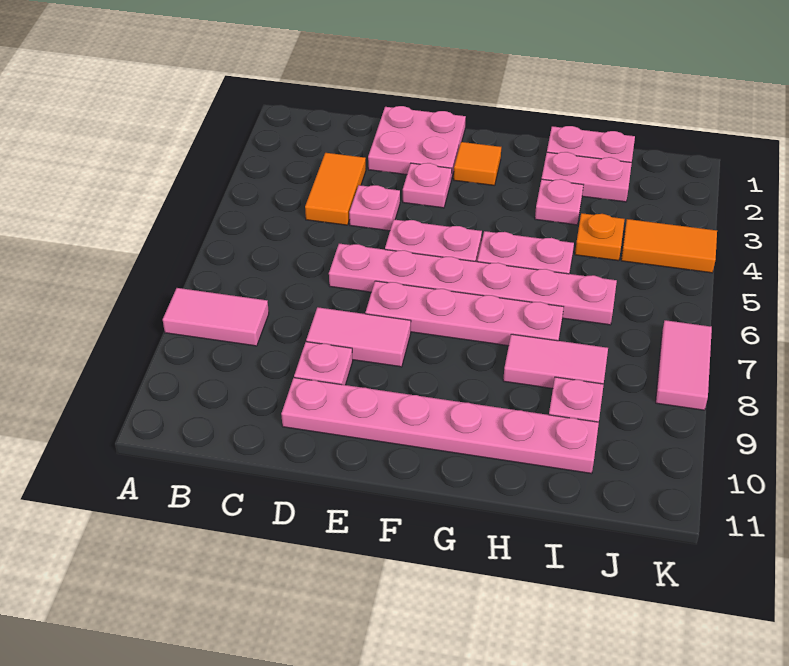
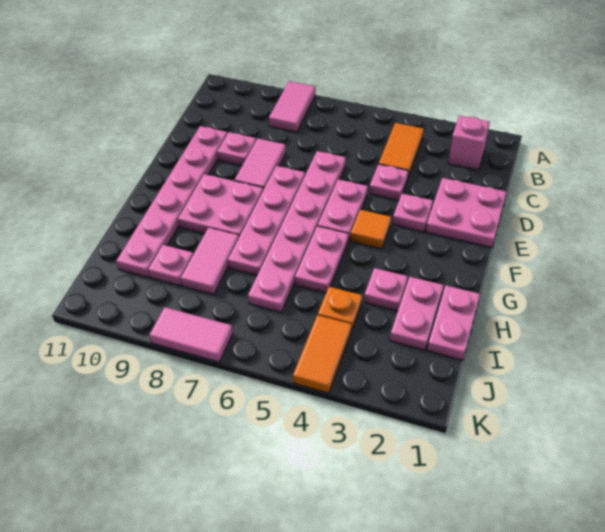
none -> pink brick B2 level 1
orange tile C3:C4 level 1 -> orange tile B4:C4 level 1
orange tile F2 level 1 -> orange tile F4 level 1
none -> pink plate F8:G9 level 1

